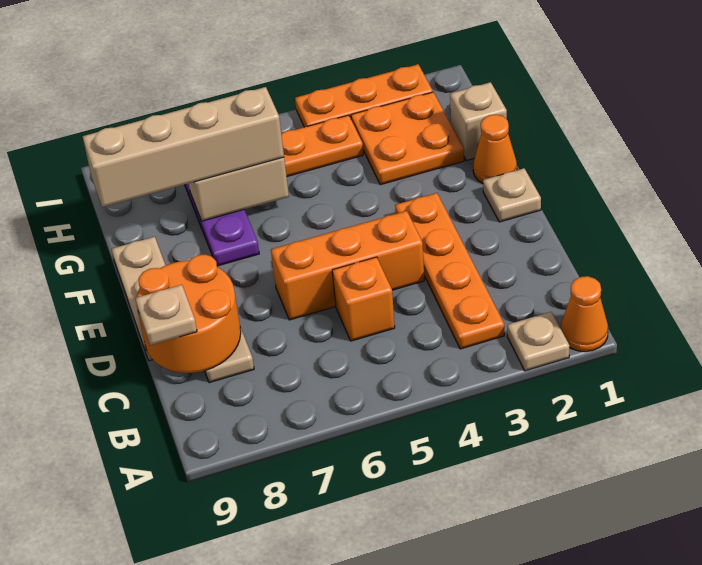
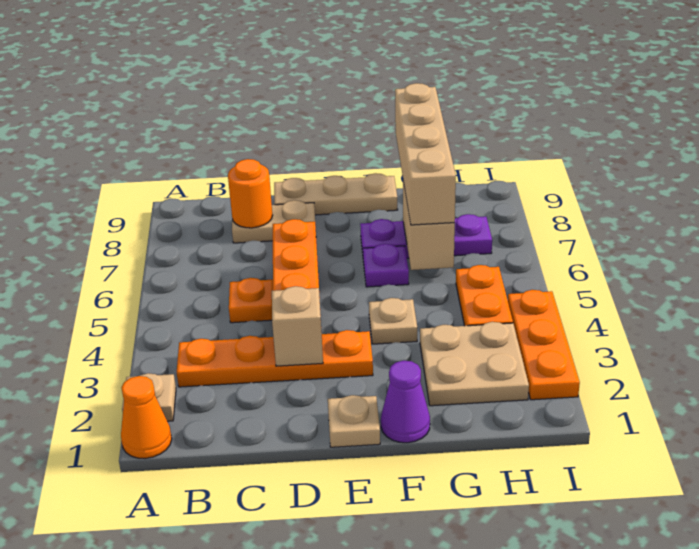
orange brick C5 level 1 -> orange plate C5 level 1
orange round brick C8:D9 level 2 -> orange round brick C8 level 2
tan plate C9 level 3 -> tan plate F4 level 1
orange cone F1 level 1 -> purple cone F1 level 1
none -> purple plate F6 level 1
tan brick G1 level 1 -> tan brick D3 level 2
orange plate G2:H3 level 1 -> tan plate G2:H3 level 1

